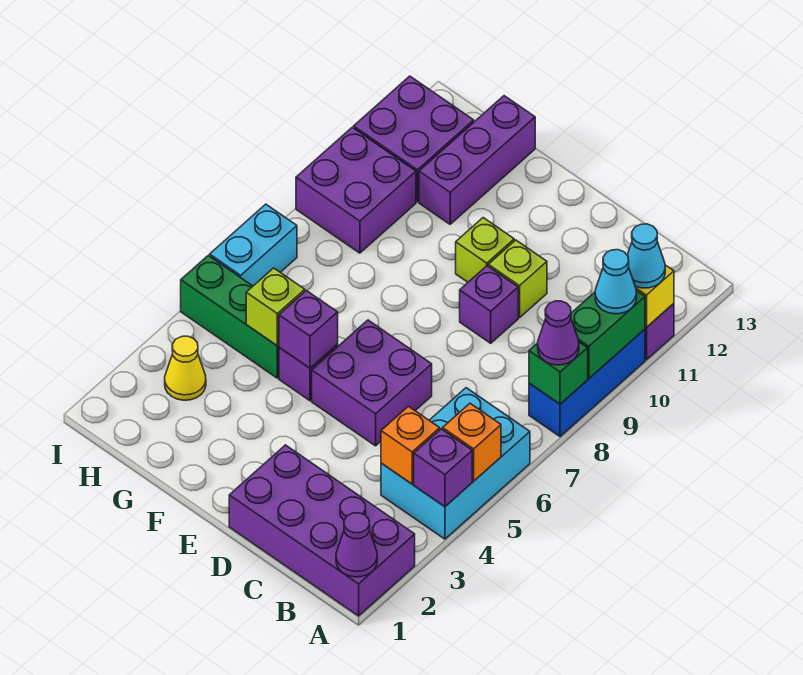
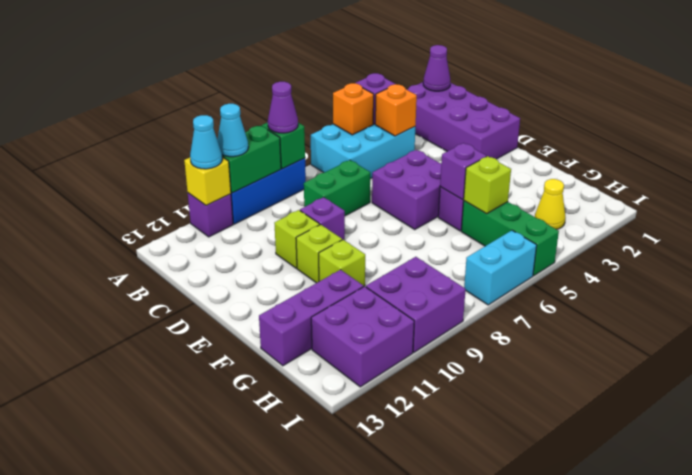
none -> green brick C7:C8 level 1
none -> lime brick F10 level 1

